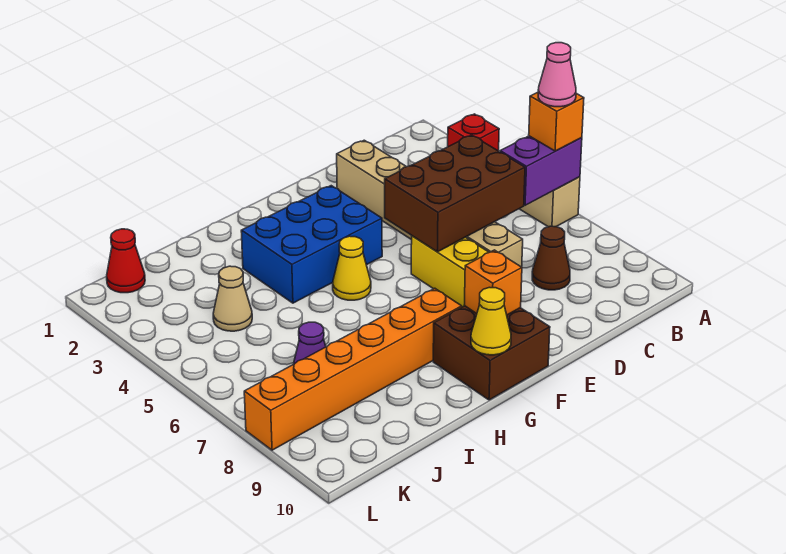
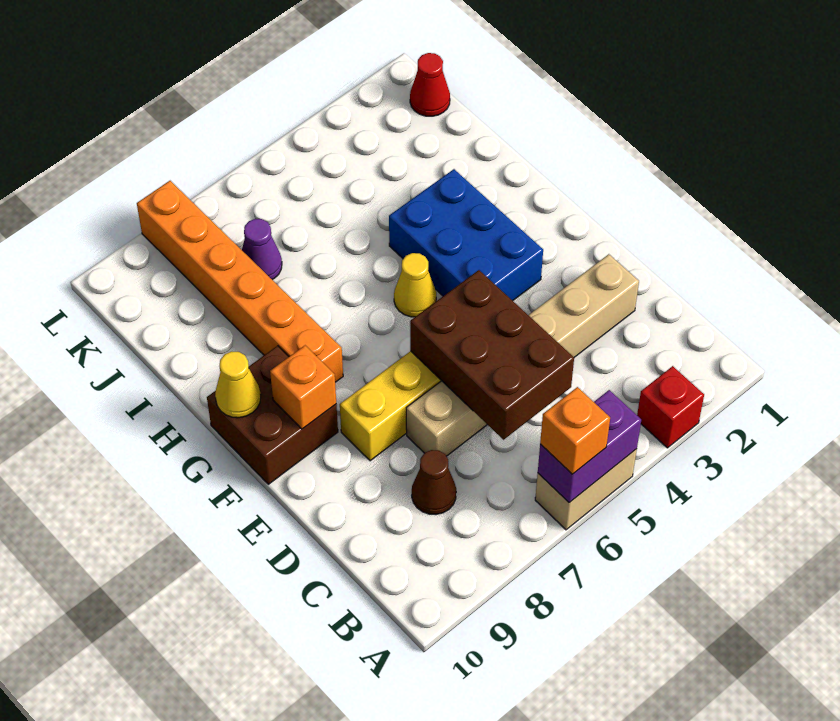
purple brick A6:B6 level 2 -> purple brick A5:A6 level 2
pink cone A6 level 4 -> none
tan cone J4 level 1 -> none

